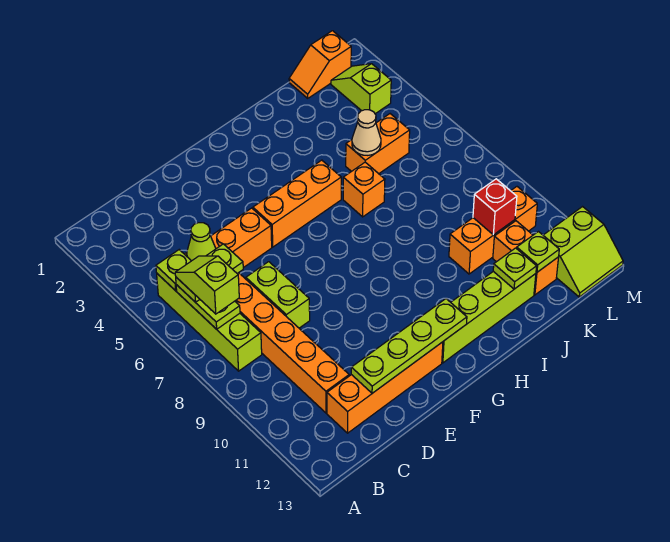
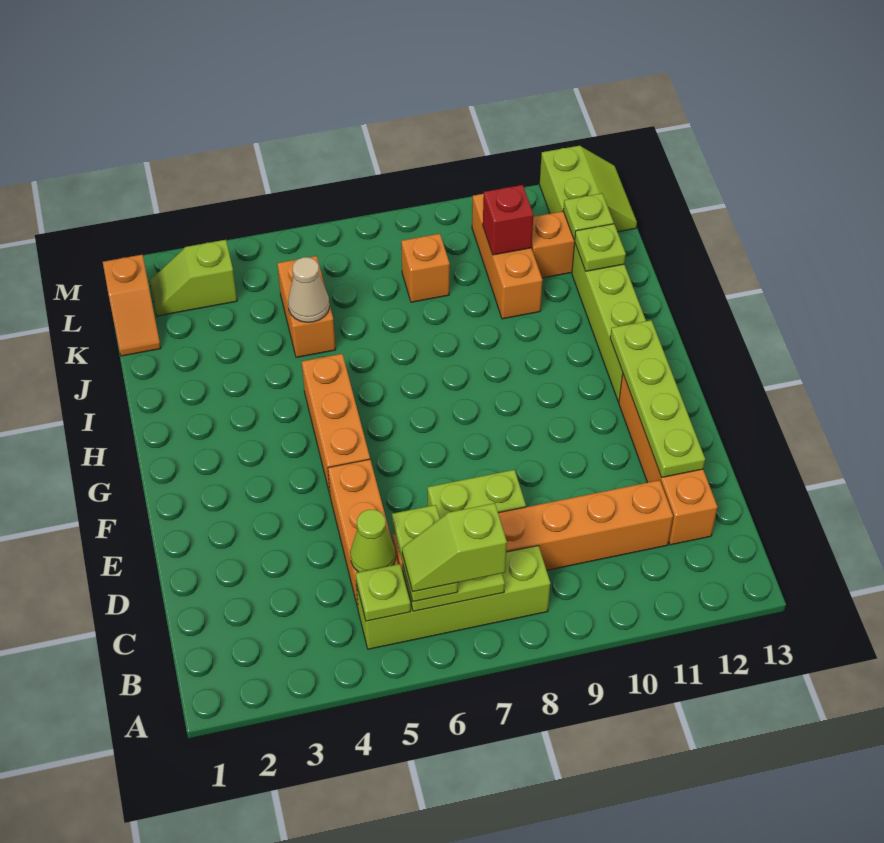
orange brick I6 level 1 -> orange brick K8 level 1

